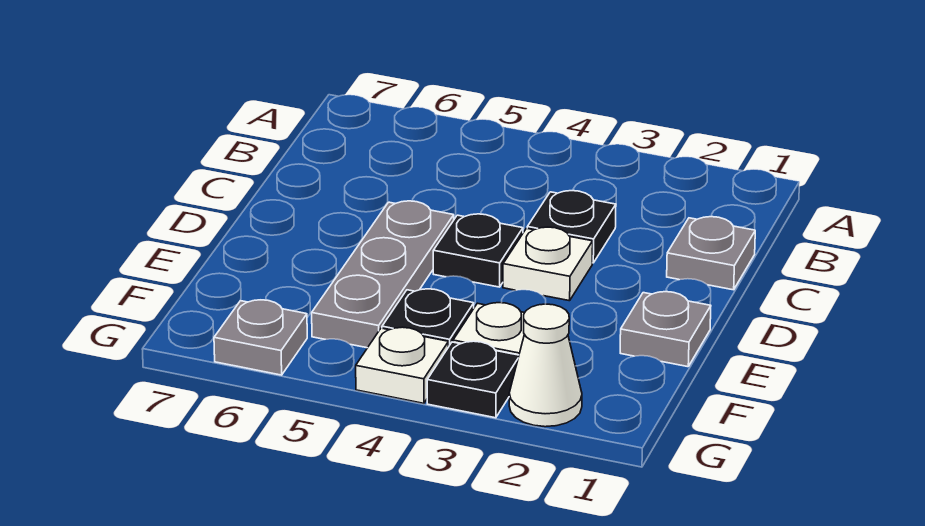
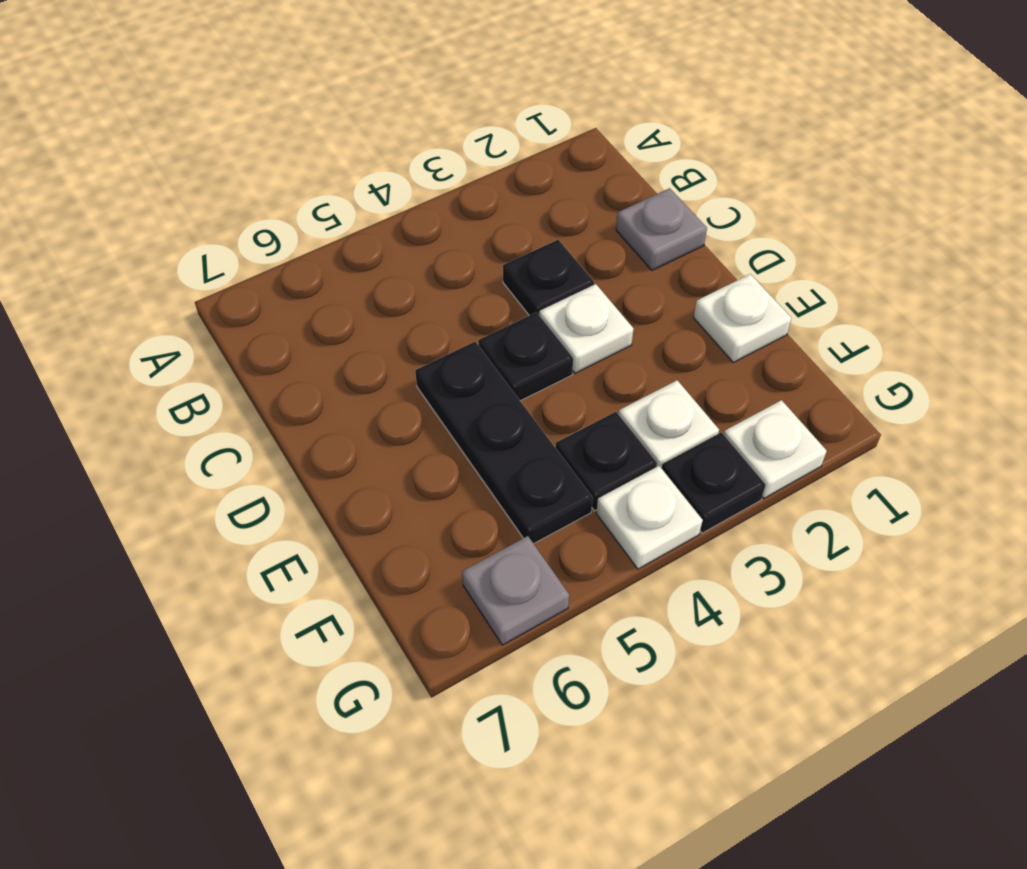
grey plate D5:F5 level 1 -> black plate D5:F5 level 1
grey plate E1 level 1 -> white plate E1 level 1
white cone G2 level 1 -> white plate G2 level 1

